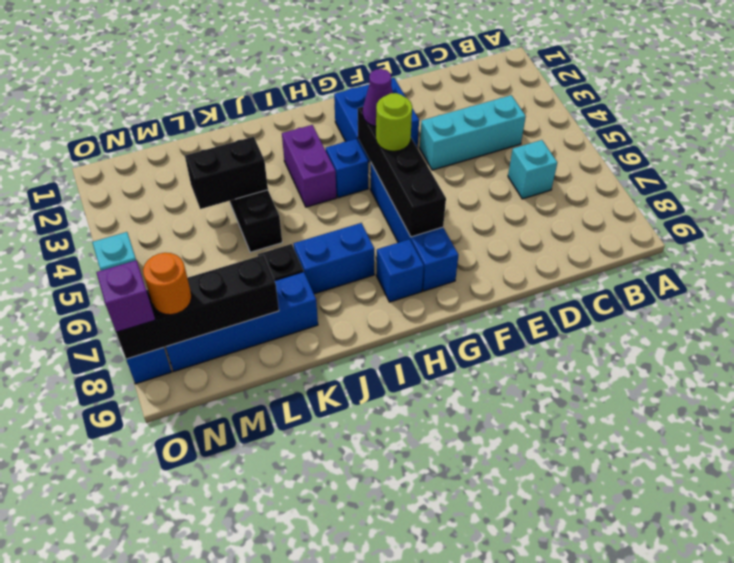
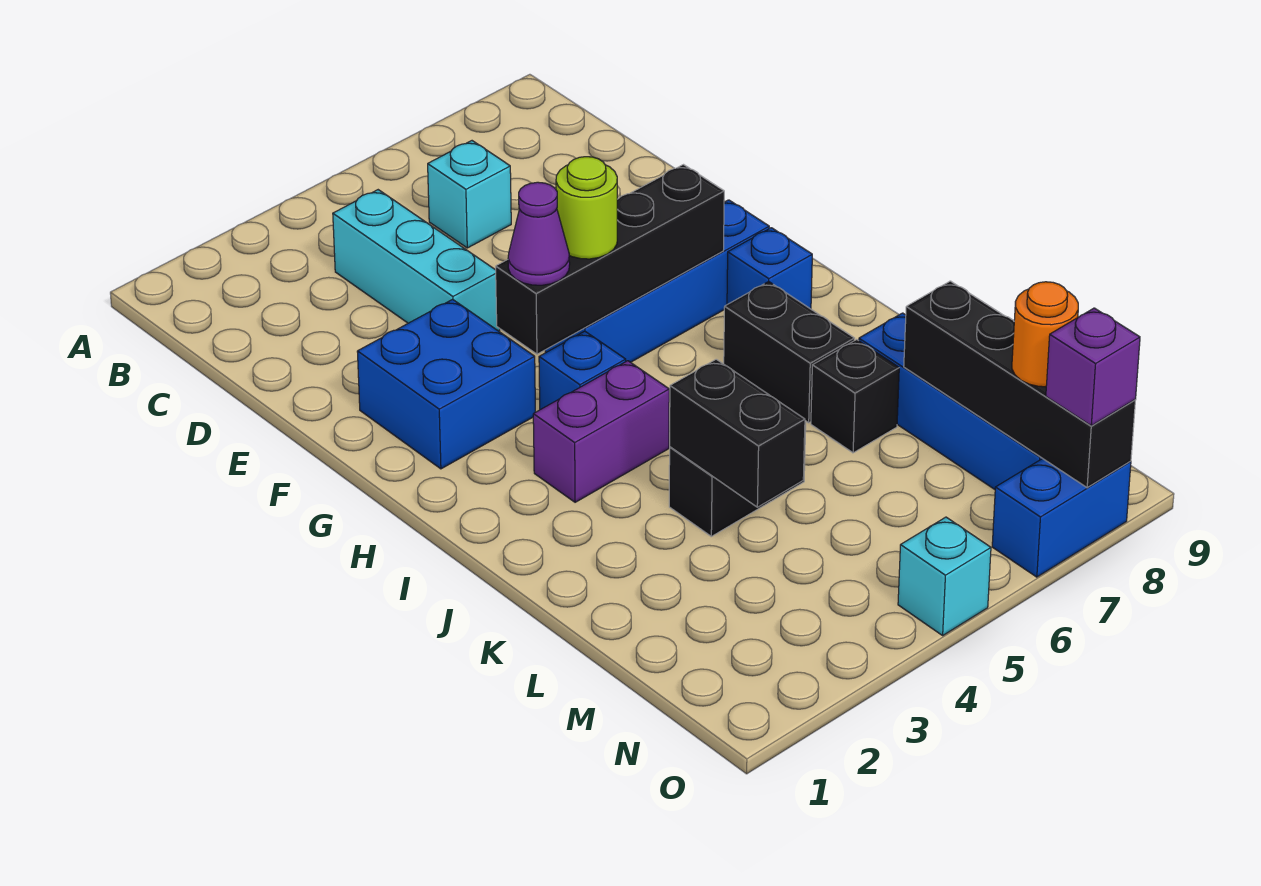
blue brick I7:J7 level 1 -> black brick I7:J7 level 1

